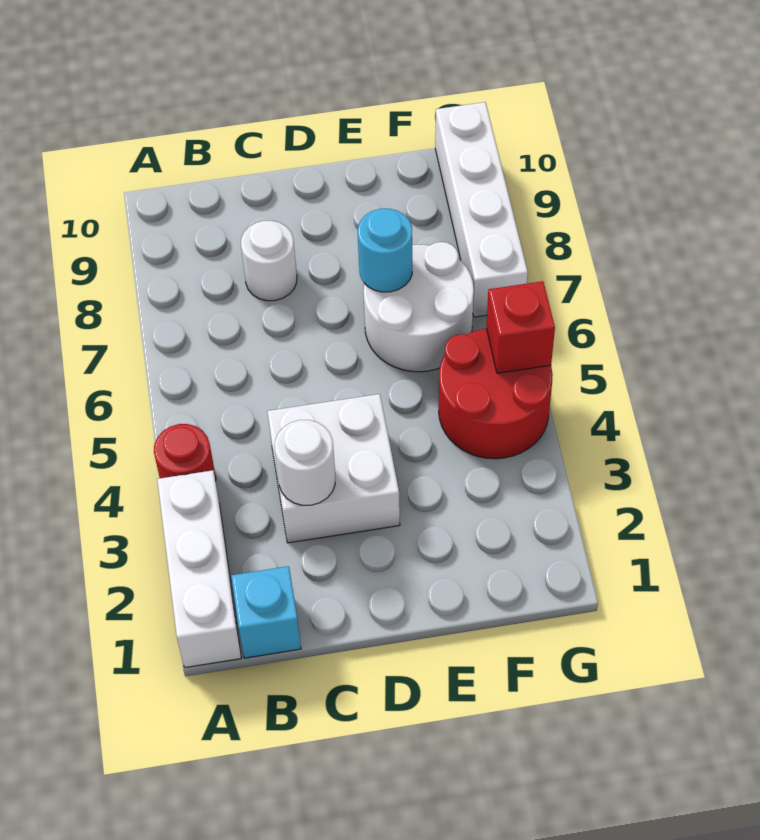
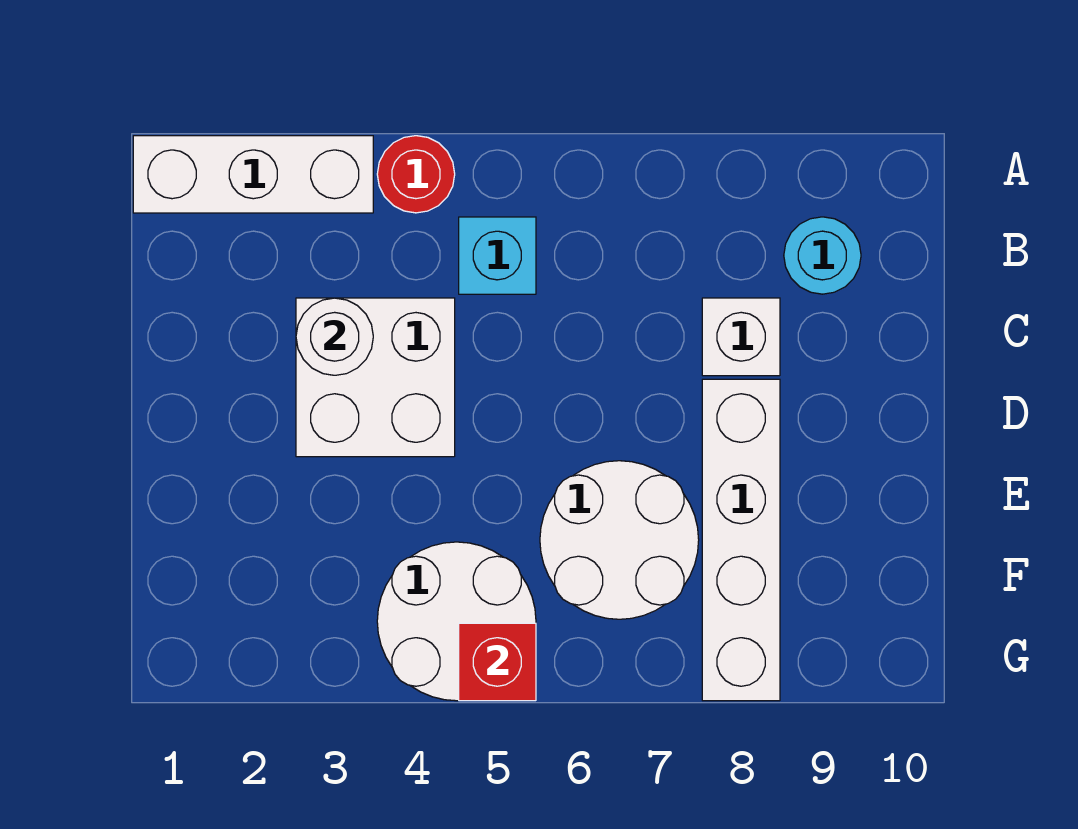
cyan brick B1 level 1 -> cyan brick B5 level 1
white round brick C8 level 1 -> white brick C8 level 1
cyan round brick E7 level 2 -> cyan round brick B9 level 1
red round brick F4:G5 level 1 -> white round brick F4:G5 level 1
white brick G7:G10 level 1 -> white brick D8:G8 level 1

